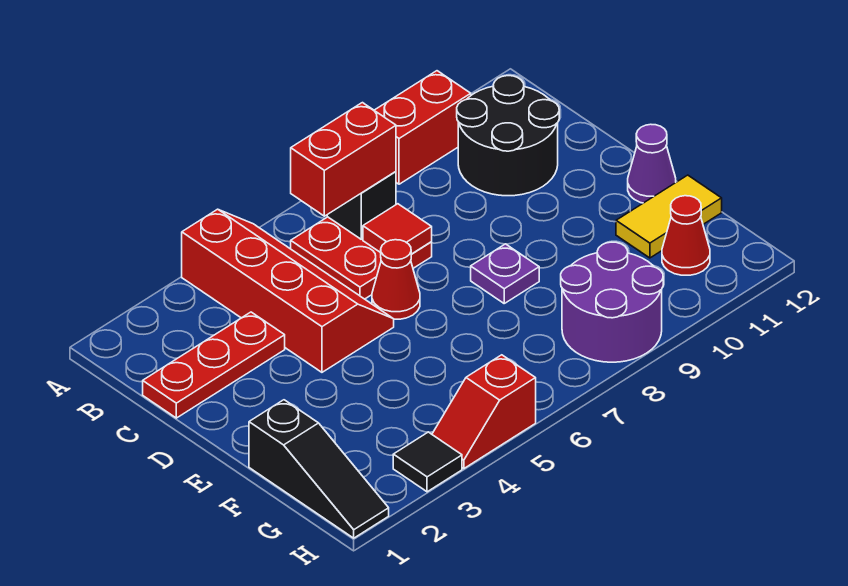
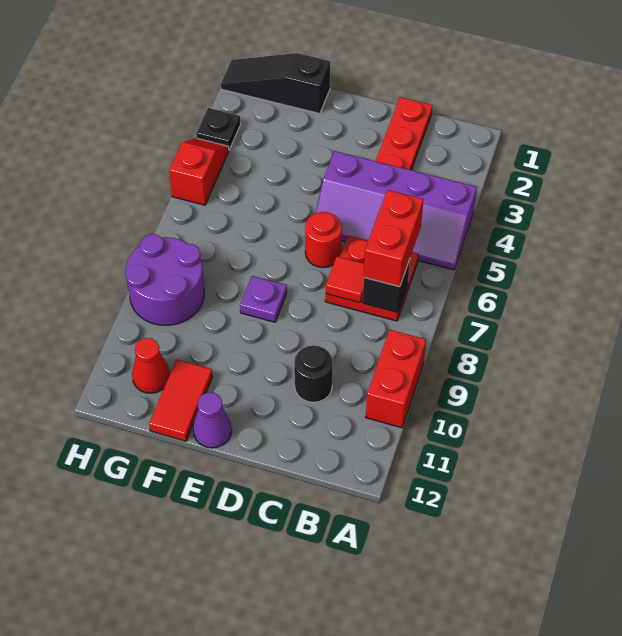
red slope A4:D5 level 1 top 4 -> purple slope A4:D5 level 1 top 4
black round brick B10:C11 level 1 -> black round brick C10 level 1
red cone D6 level 1 -> red round brick D6 level 1
yellow tile F11:F12 level 1 -> red tile F11:F12 level 1
black tile H3 level 1 -> black plate H3 level 1

